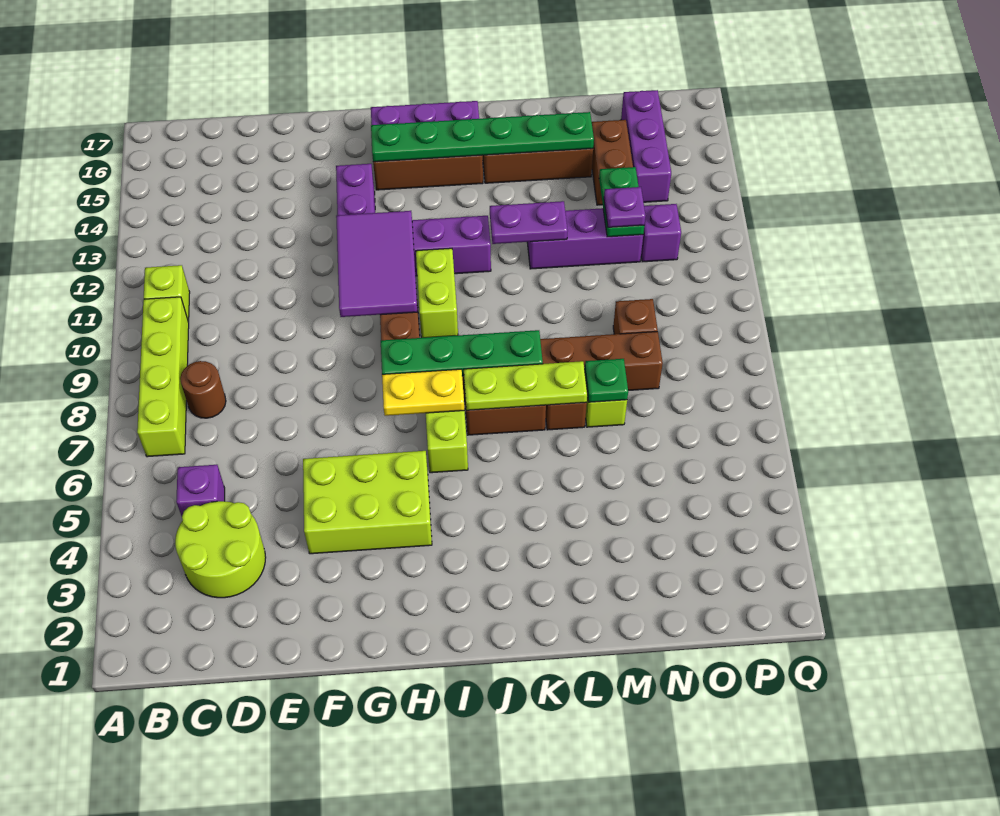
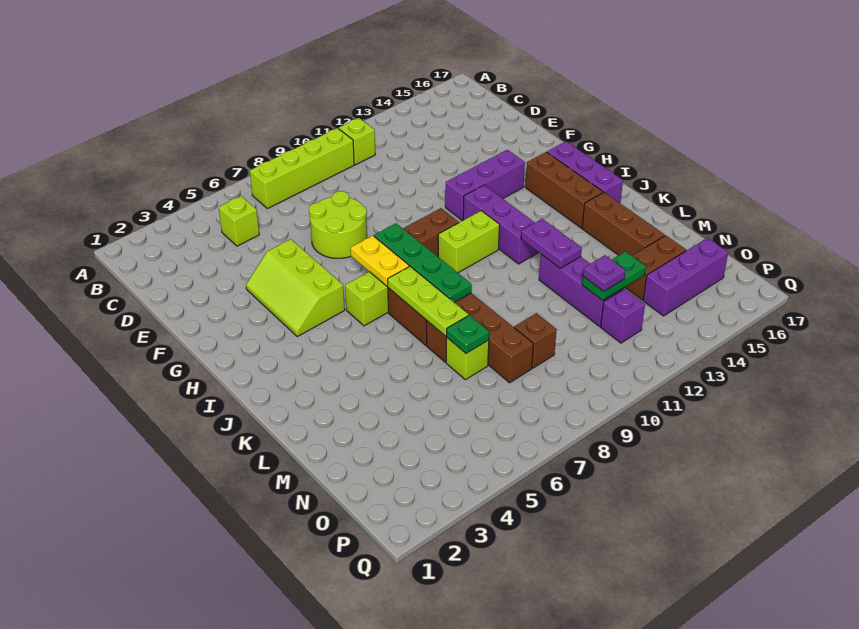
lime round brick C3:D4 level 1 -> lime round brick E7:F8 level 1
purple brick C5 level 1 -> lime brick C5 level 1
brown round brick C8 level 1 -> none
lime brick F4:H5 level 1 -> lime slope F4:H5 level 1 top 5
purple tile G10:H12 level 2 -> none
green plate H15:M15 level 2 -> none

